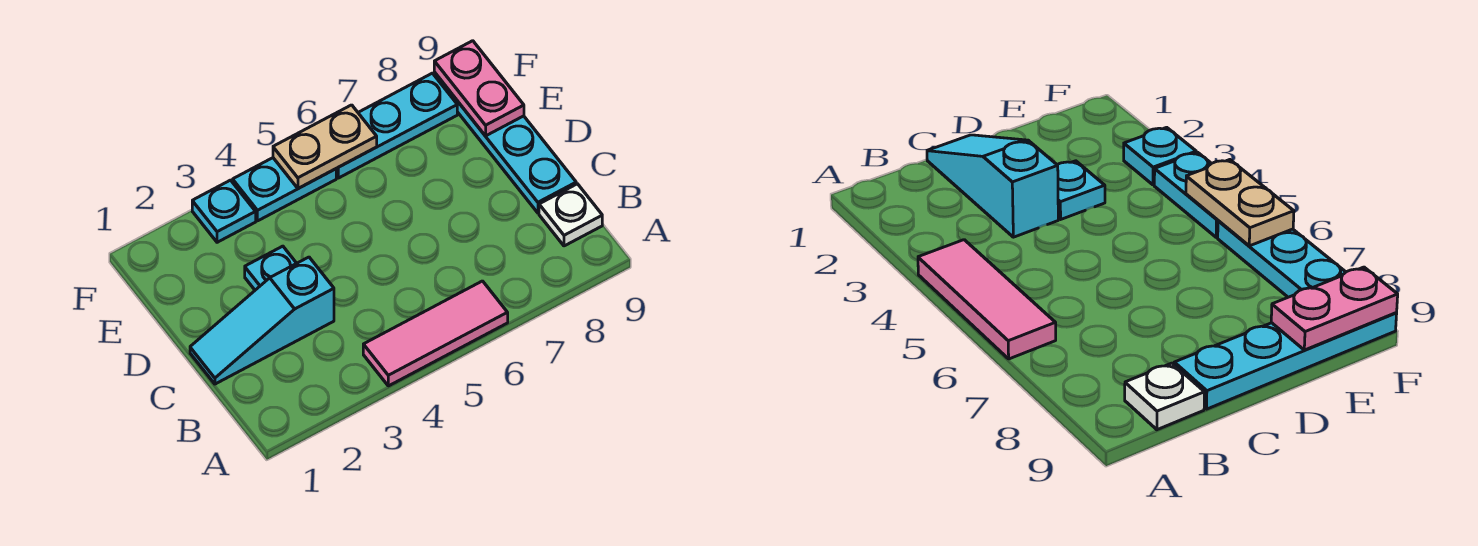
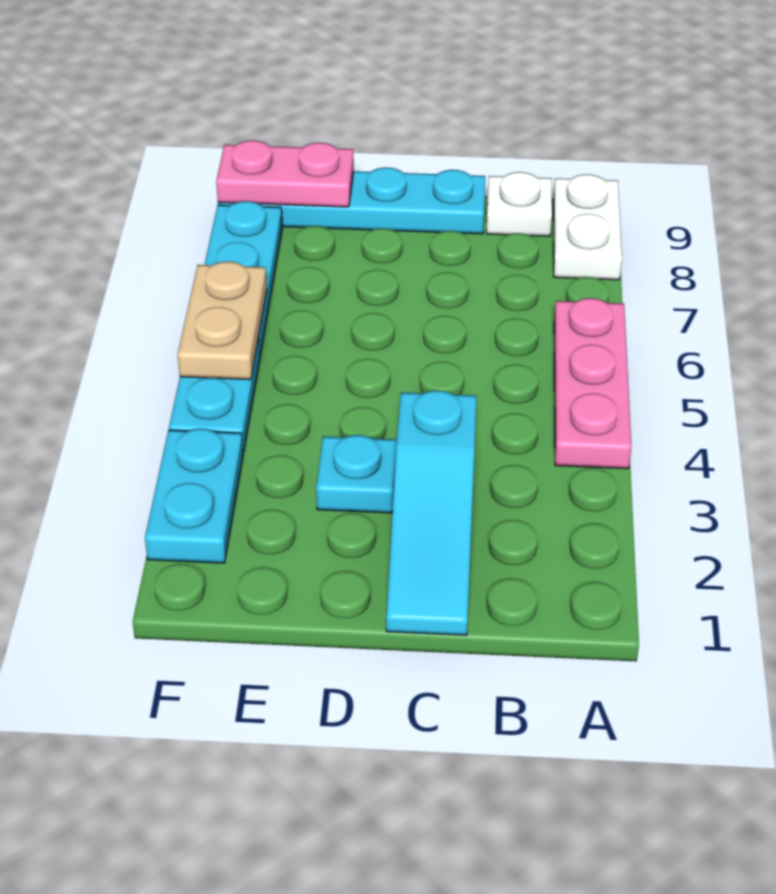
pink tile A4:A6 level 1 -> pink plate A4:A6 level 1
none -> white plate A8:A9 level 1
cyan plate F3 level 1 -> cyan plate F2:F3 level 1

